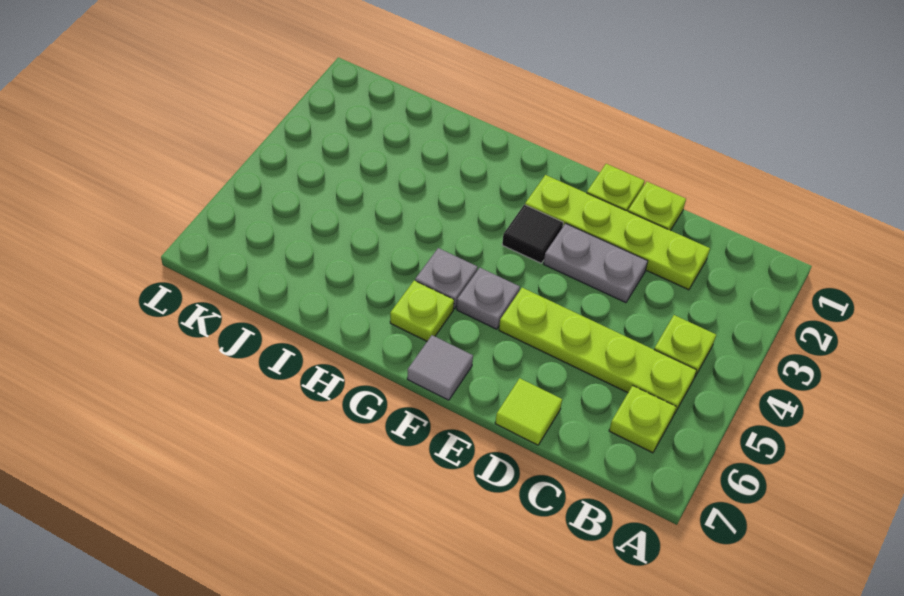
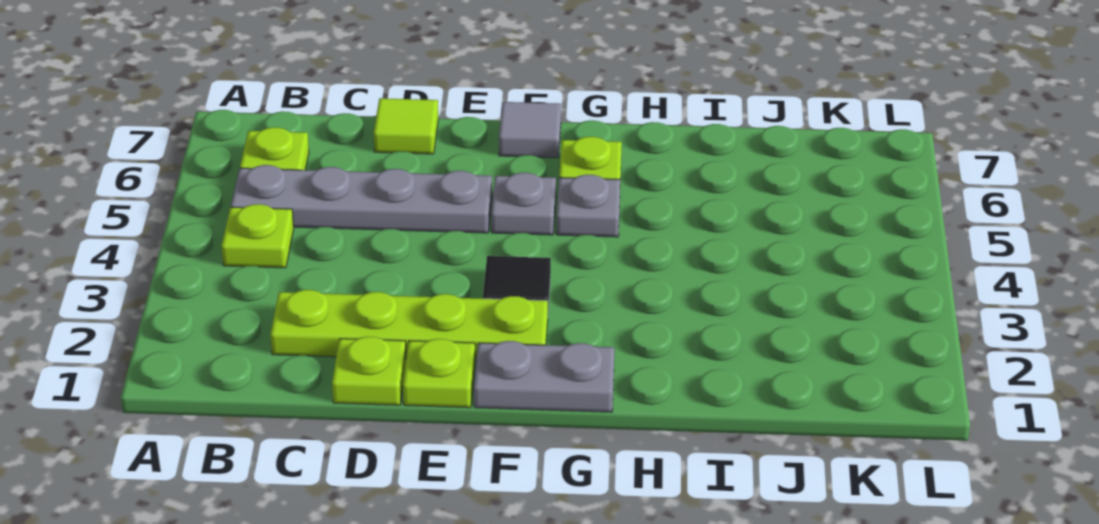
lime plate B5:E5 level 1 -> grey plate B5:E5 level 1
grey plate D3:E3 level 1 -> grey plate F1:G1 level 1

